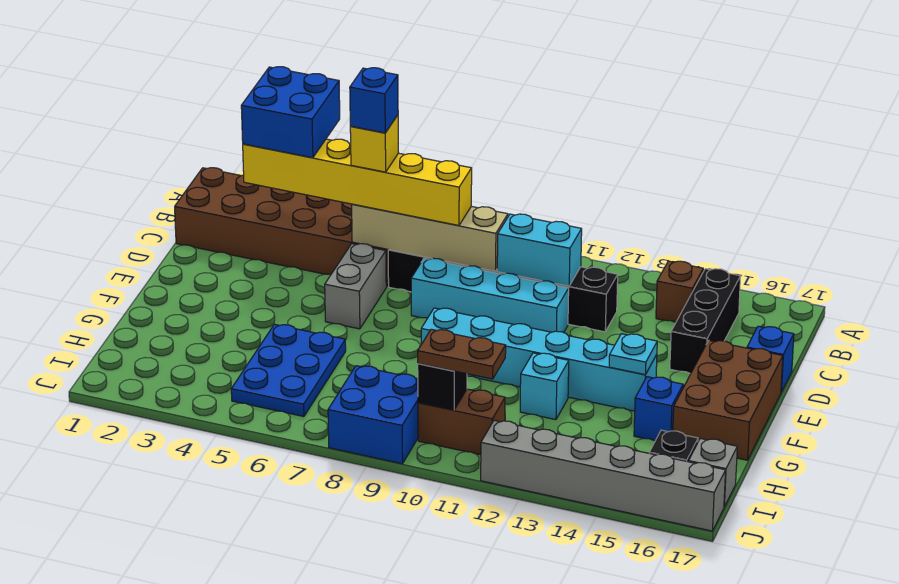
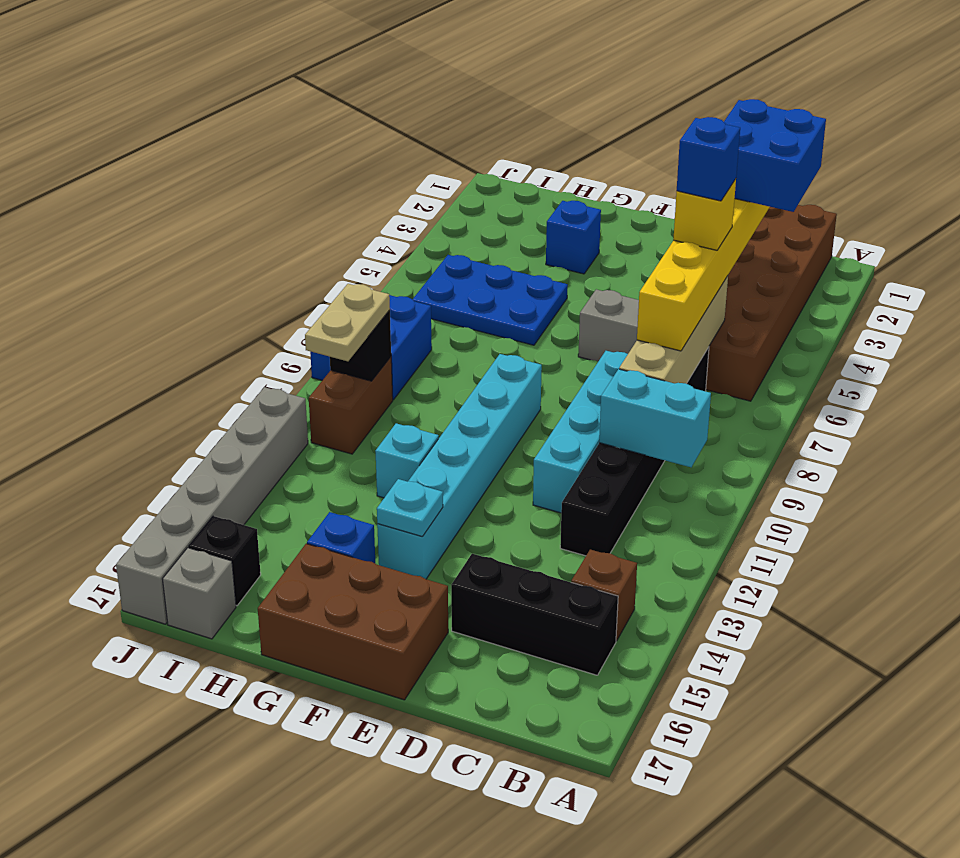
cyan brick C10:C11 level 2 -> cyan brick B10:C10 level 2
blue brick D17 level 1 -> blue brick G3 level 1
brown plate I10:I11 level 3 -> tan plate I10:I11 level 3

